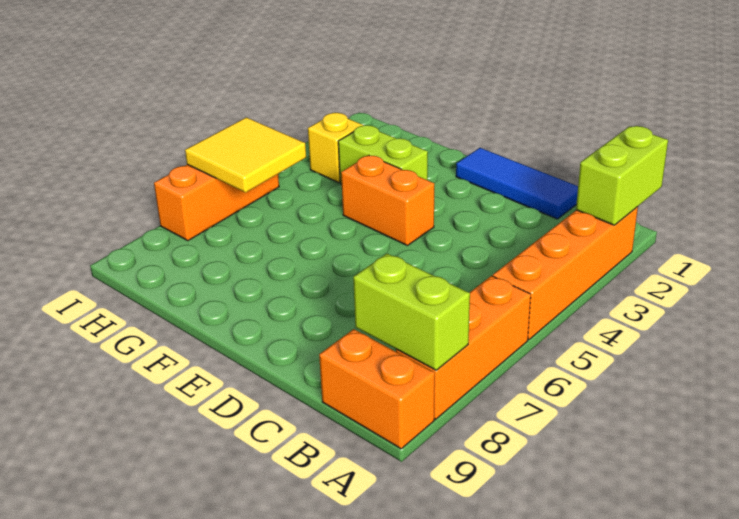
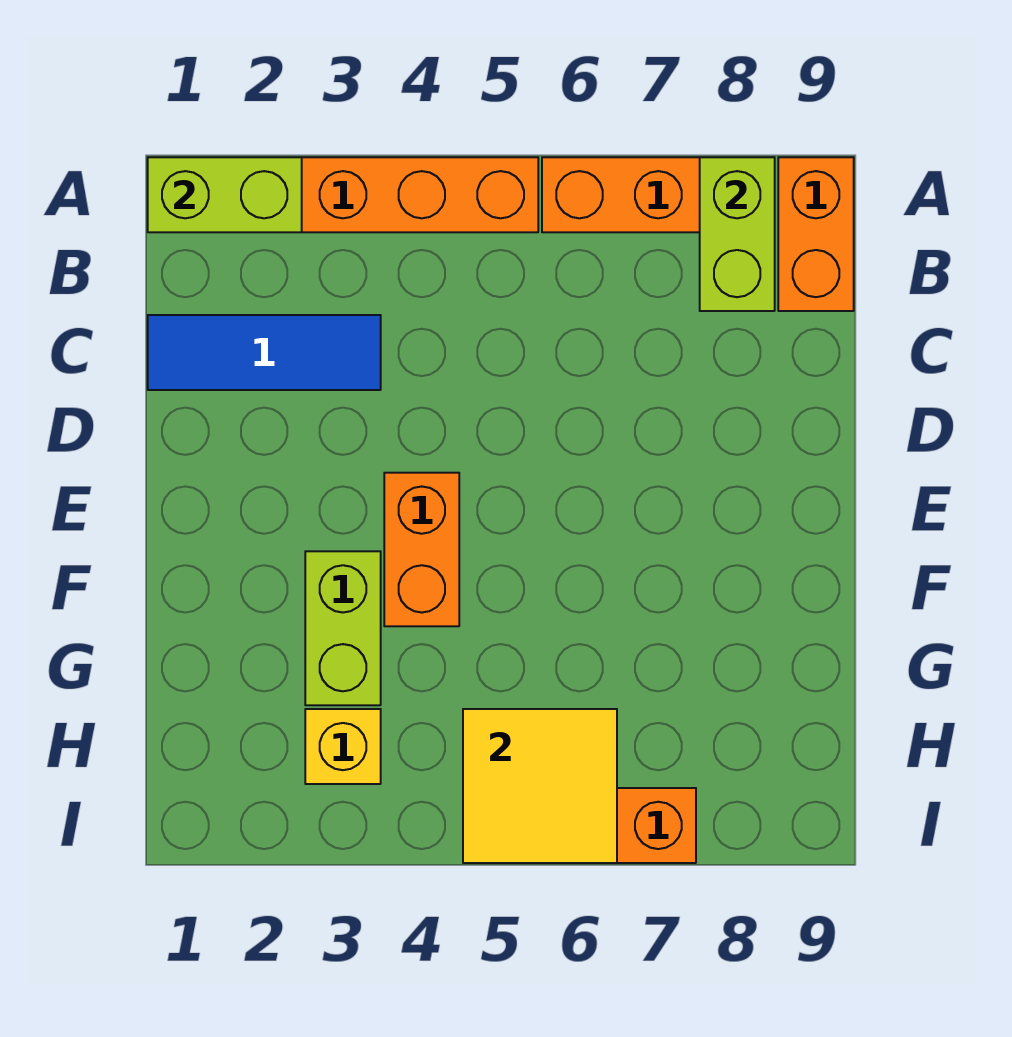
blue tile C1:E1 level 1 -> blue tile C1:C3 level 1

